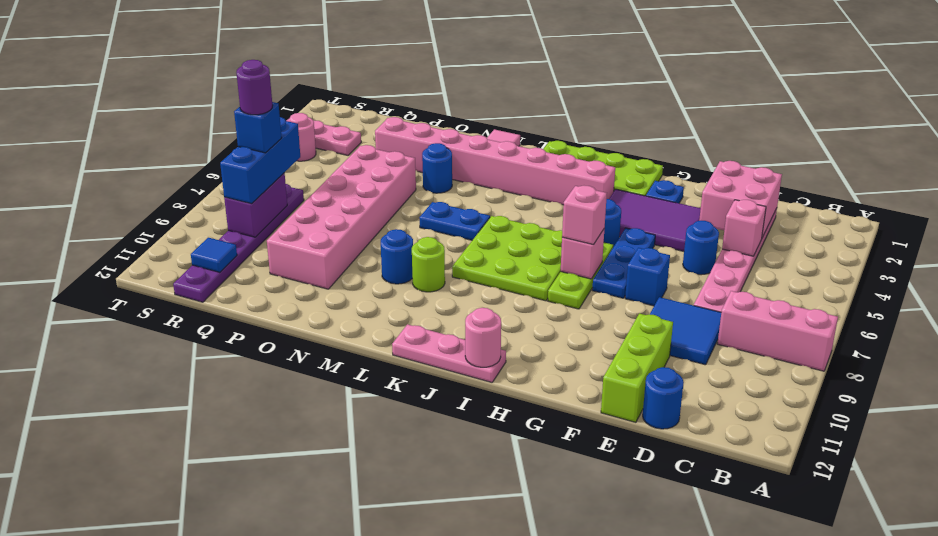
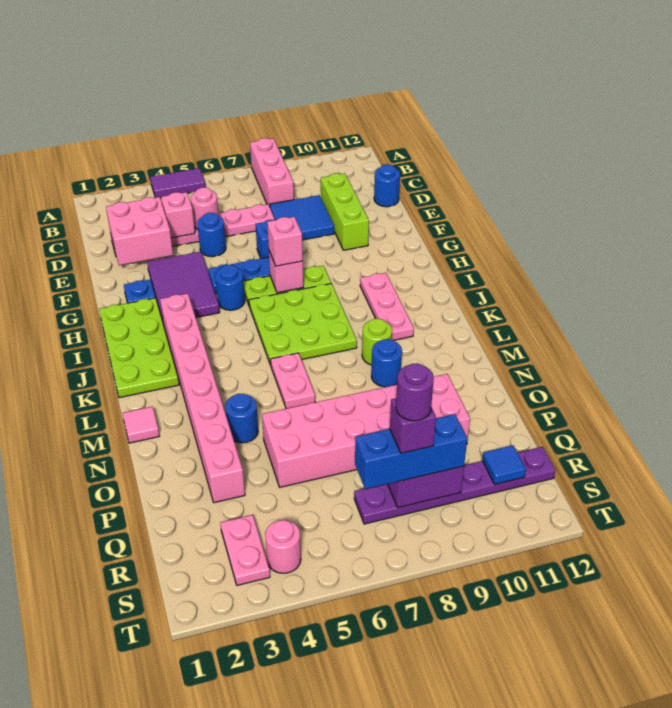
none -> purple tile A4:A5 level 1
lime brick E10:E12 level 1 -> lime brick D10:F10 level 1
pink plate I12:K12 level 1 -> pink plate I10:K10 level 1
pink round brick I12 level 2 -> pink round brick D5 level 2
blue plate L6:M6 level 1 -> pink plate L6:M6 level 1
blue brick R8 level 4 -> purple brick R8 level 4

